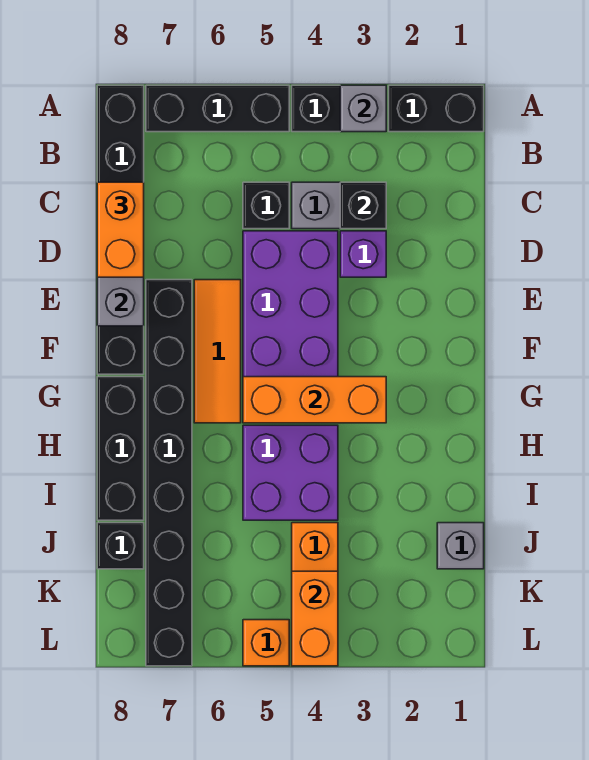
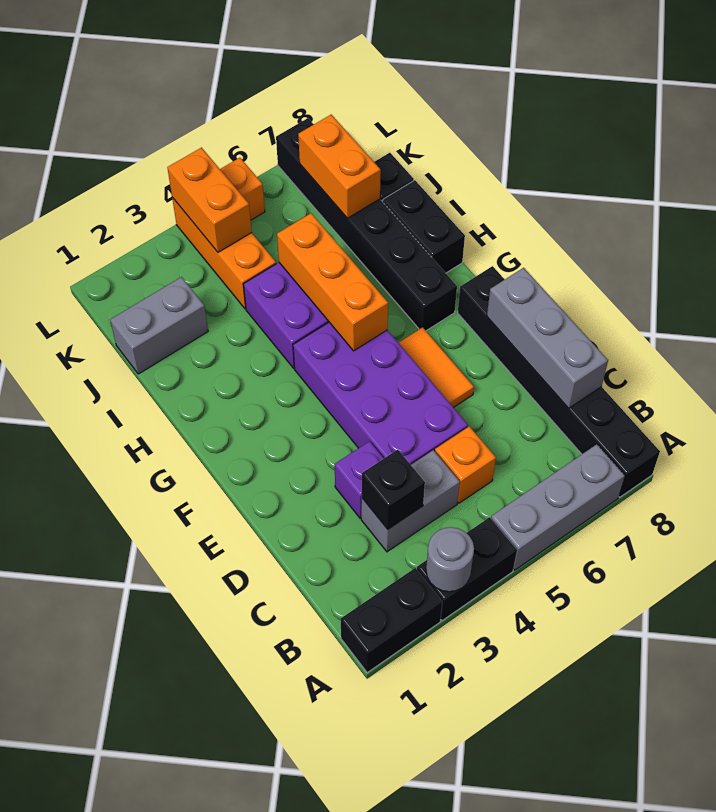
grey brick A3 level 2 -> grey round brick A3 level 2
black brick A5:A7 level 1 -> grey brick A5:A7 level 1
black brick C5 level 1 -> orange brick C5 level 1
orange brick C8:D8 level 3 -> orange brick J7:K7 level 2
orange tile E6:G6 level 1 -> orange tile E6:F6 level 1
black brick E7:L7 level 1 -> black brick G7:L7 level 1
orange brick G3:G5 level 2 -> orange brick G5:I5 level 2
black brick G8:I8 level 1 -> black brick H8:I8 level 1
grey brick J1 level 1 -> grey brick J1:J2 level 1

